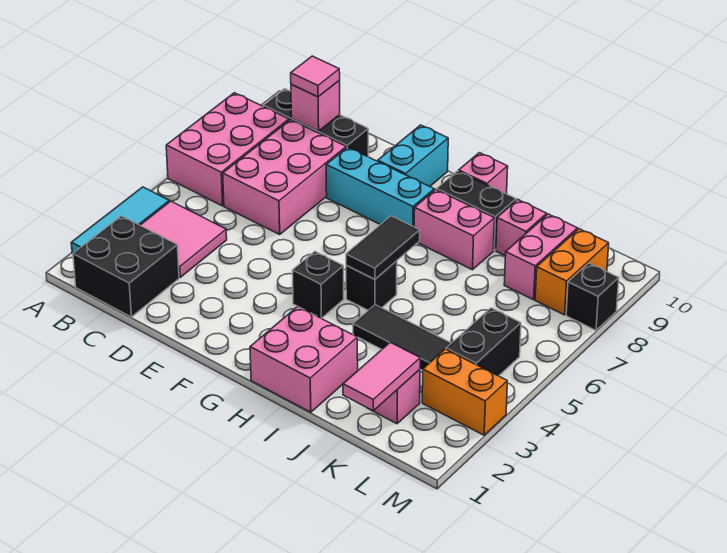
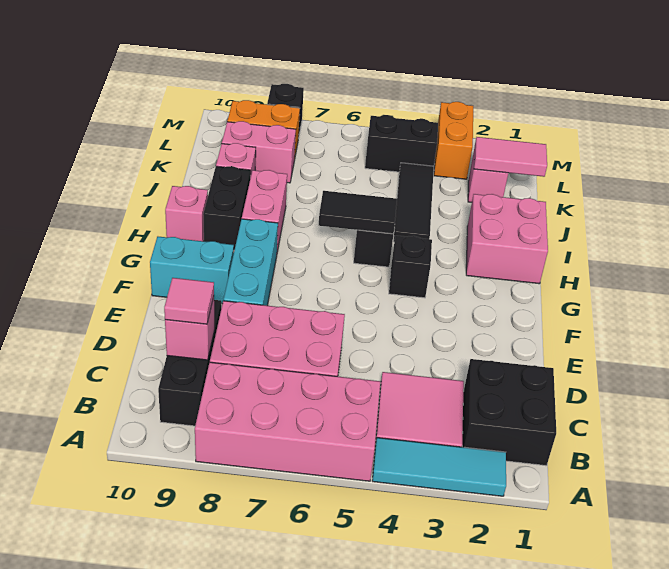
pink brick A6:B8 level 1 -> pink brick A5:B8 level 1

